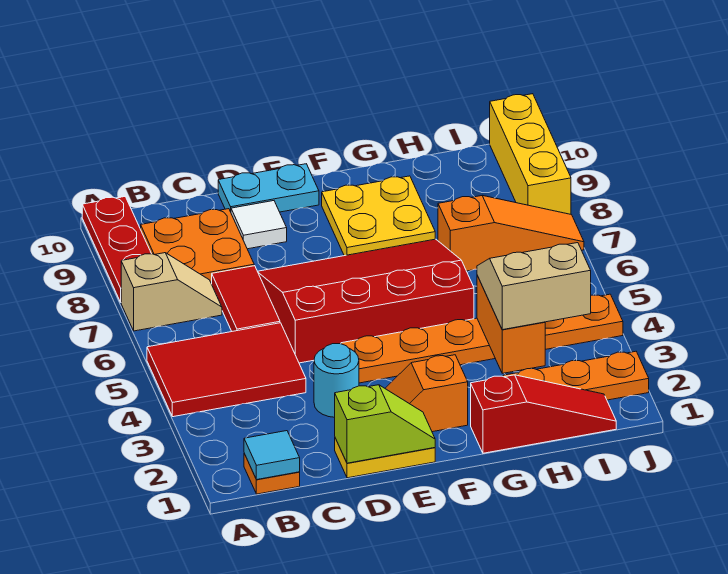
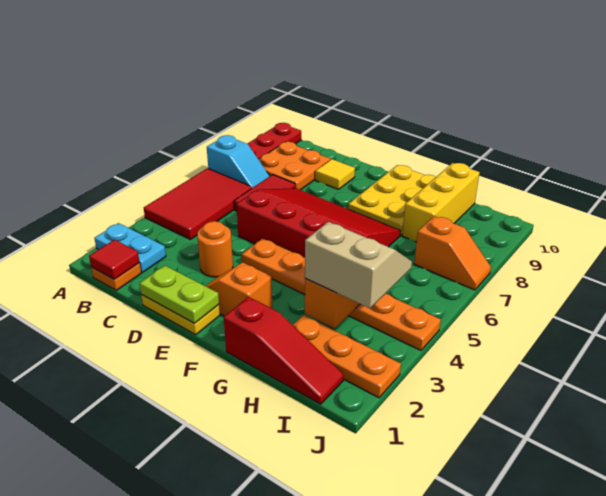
red tile A4:C5 level 1 -> red tile A4:B6 level 1
tan slope A7:B7 level 1 top A -> cyan slope A7:B7 level 1 top A
cyan tile B1 level 2 -> red tile B1 level 2
lime slope D1:E1 level 2 top D -> lime plate D1:E1 level 2
cyan round brick D3 level 1 -> orange round brick D3 level 1
white tile D9 level 1 -> yellow tile D9 level 1
cyan plate D10:E10 level 1 -> cyan plate A2:B2 level 1
yellow plate F8:G9 level 1 -> yellow plate F8:G10 level 1
orange slope H7:J7 level 1 top H -> orange slope I7:J7 level 1 top I
yellow brick J8:J10 level 1 -> yellow brick H8:H10 level 1

